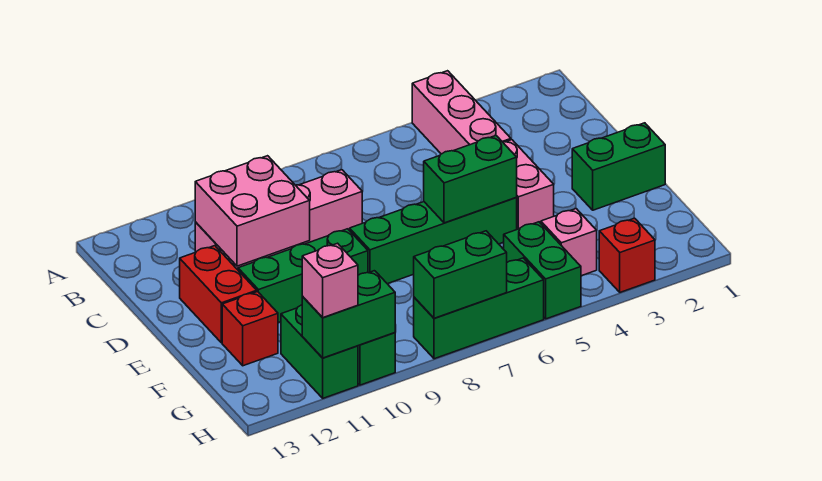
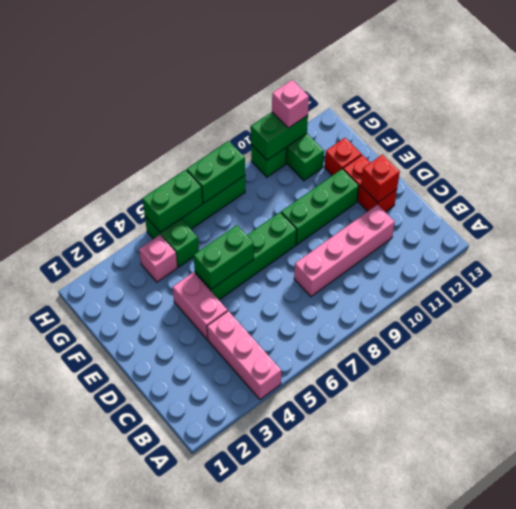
pink brick C10:D11 level 2 -> none
green brick E1:E2 level 1 -> green brick H5:H6 level 2
red brick H3 level 1 -> red brick D12 level 2

